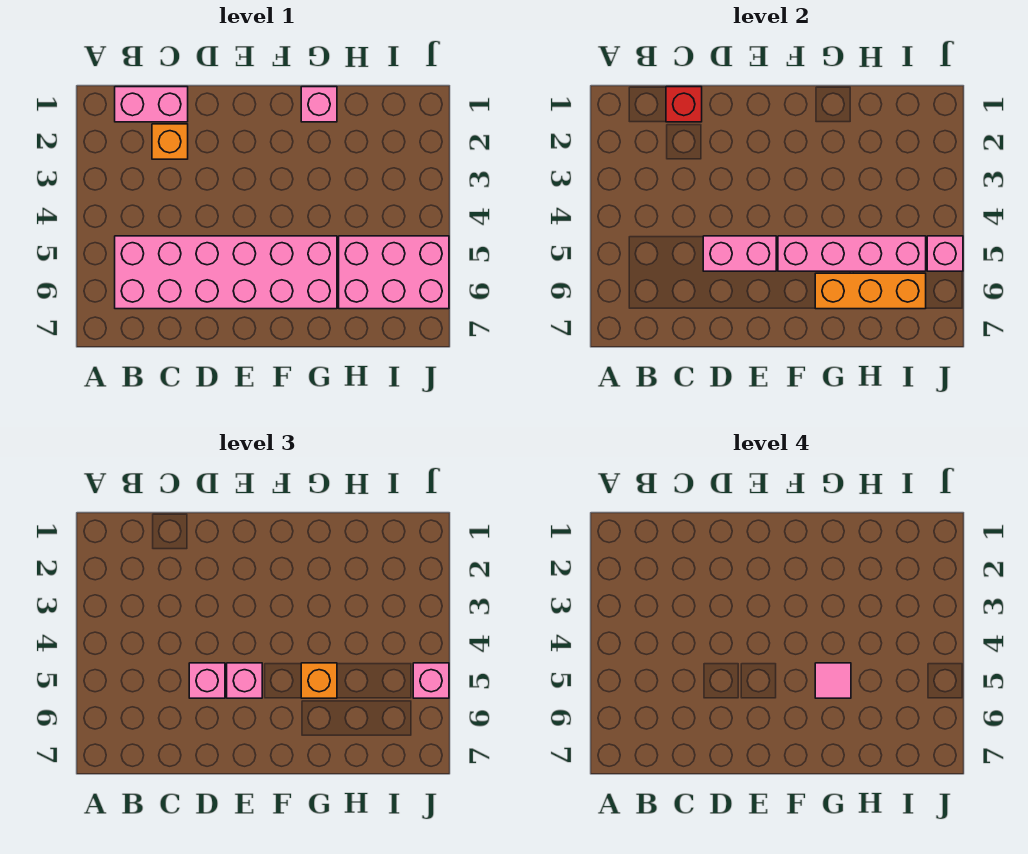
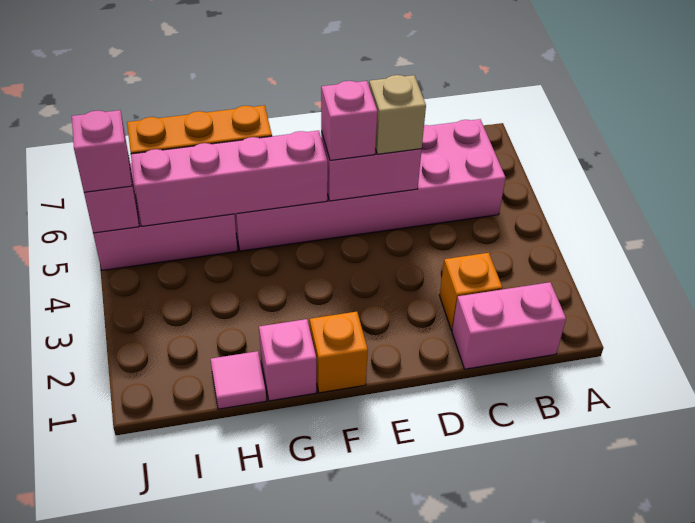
red brick C1 level 2 -> none
pink brick D5 level 3 -> tan brick D5 level 3
orange brick G5 level 3 -> orange brick F1 level 1
pink tile G5 level 4 -> pink tile H1 level 1

